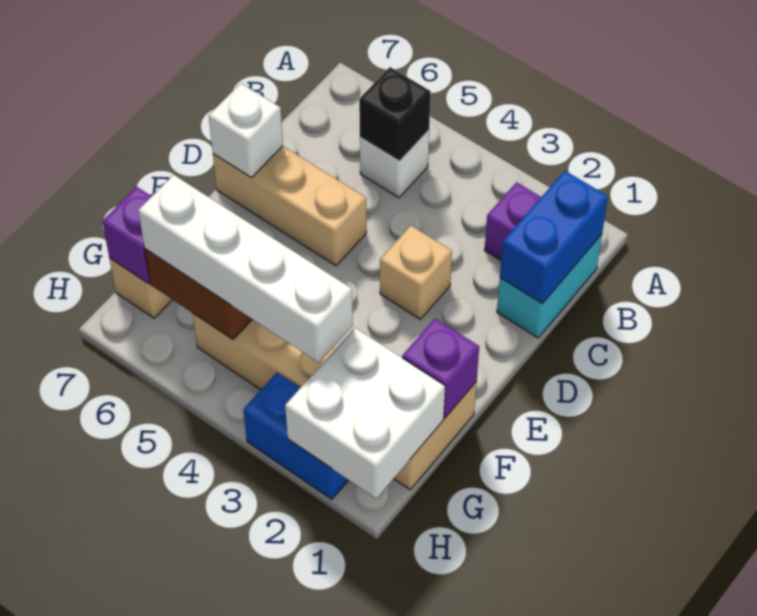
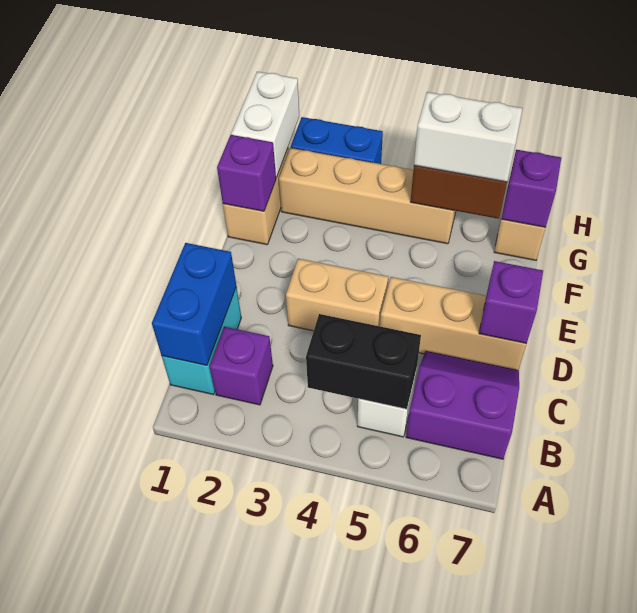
black brick B5 level 2 -> black brick B4:B5 level 2
none -> purple slope B6:C7 level 1 top B
tan brick D3 level 1 -> tan brick D3:D4 level 1
white brick D7 level 2 -> purple brick D7 level 2
white brick G1:H2 level 2 -> white brick G1:H1 level 2
white brick G3:G6 level 3 -> white brick G5:G6 level 3

